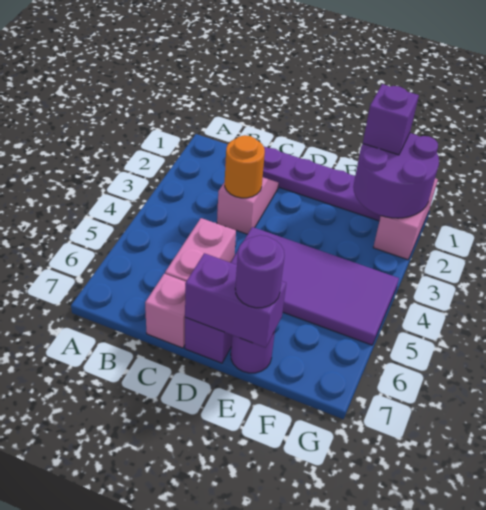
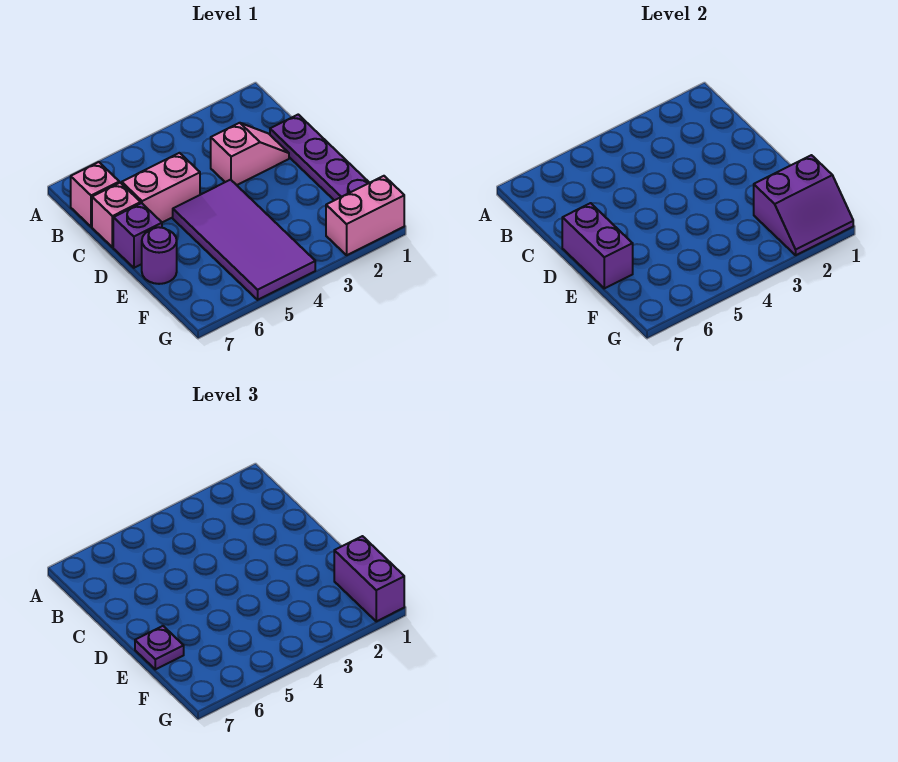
none -> pink brick B7 level 1
orange round brick C3 level 2 -> none
purple round brick E7 level 3 -> purple plate E7 level 3
purple round brick F1:G2 level 2 -> purple slope F1:G2 level 2 top F
purple brick F1 level 3 -> purple brick F1:G1 level 3

